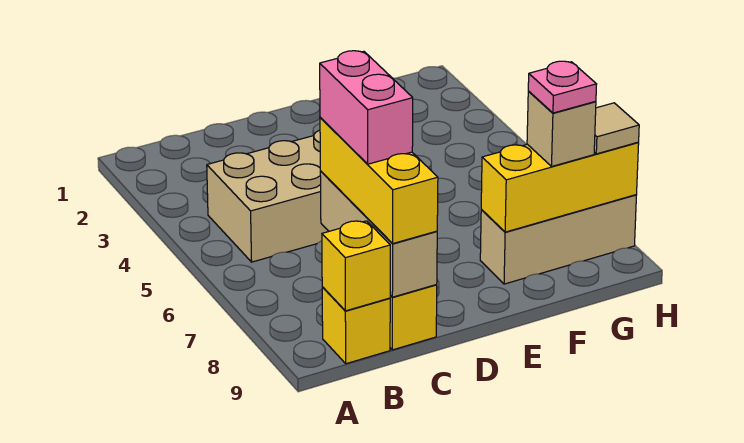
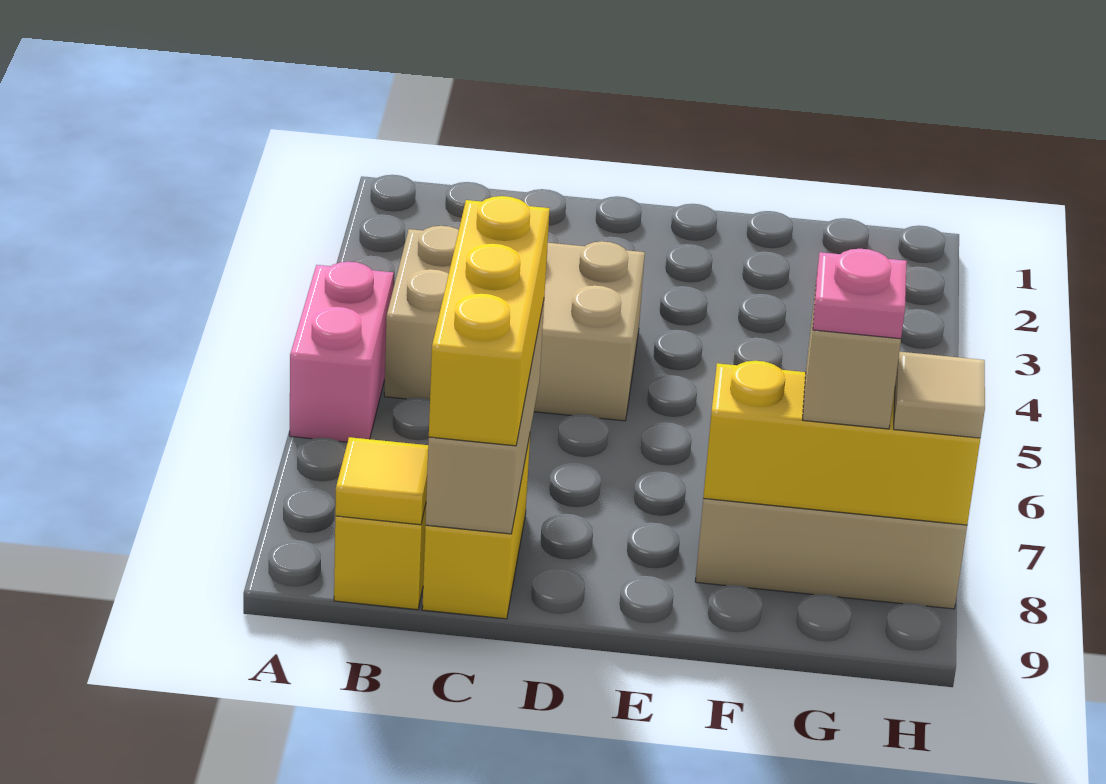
yellow brick B9 level 2 -> yellow tile B9 level 2
pink brick C7:C8 level 4 -> pink brick A5:A6 level 1

